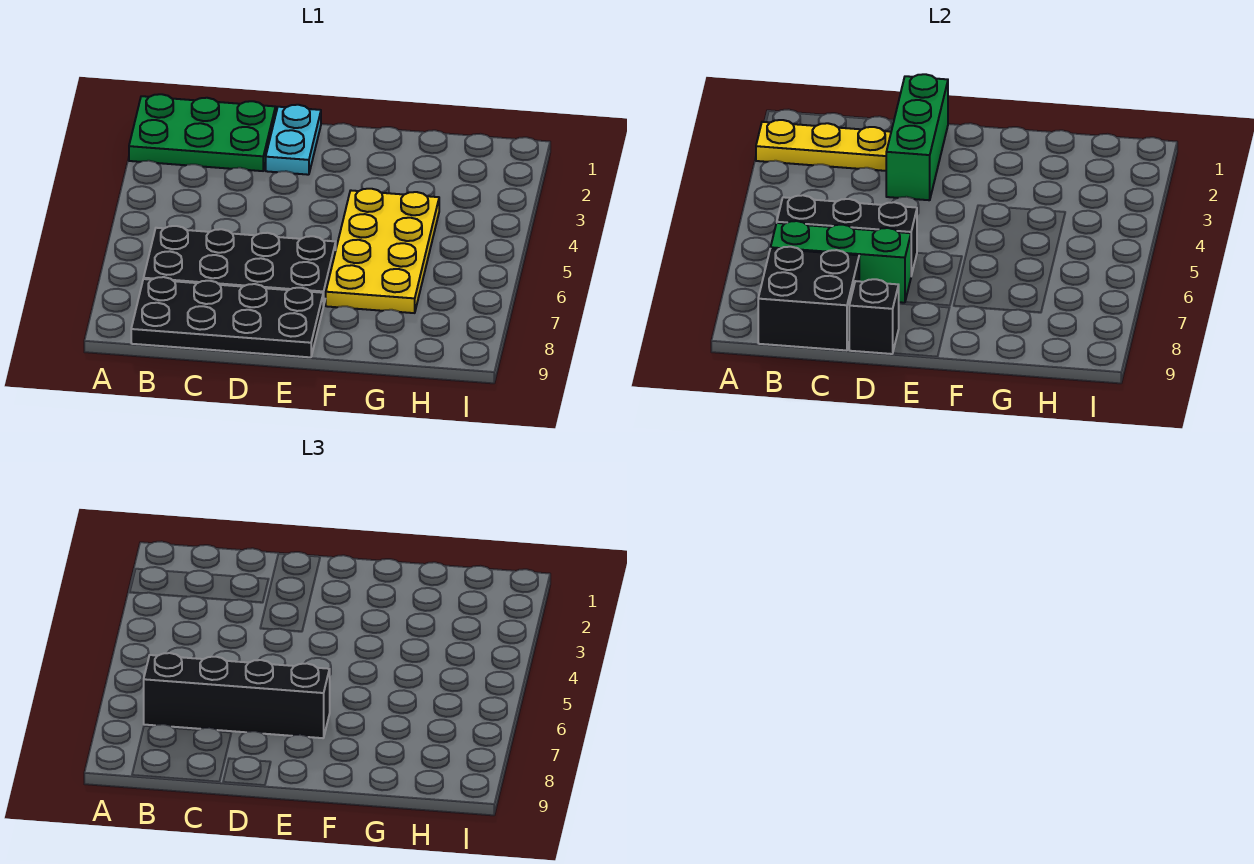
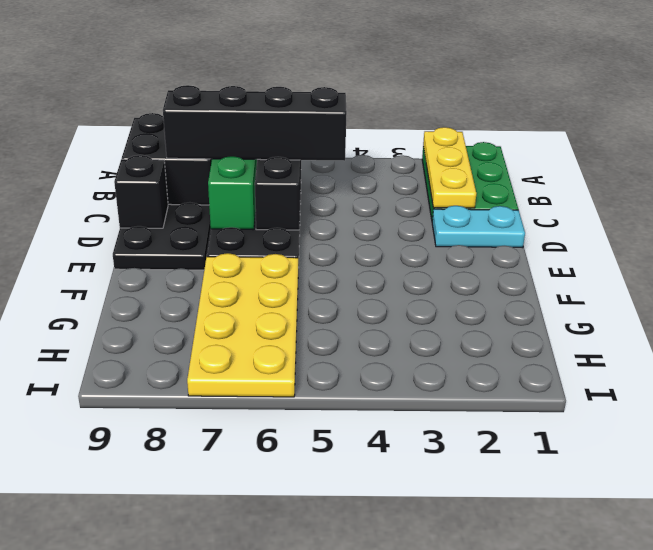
black brick B7:E7 level 3 -> black brick C5:C8 level 3
green brick D1:D3 level 2 -> none
yellow plate F4:G7 level 1 -> yellow plate F6:I7 level 1

